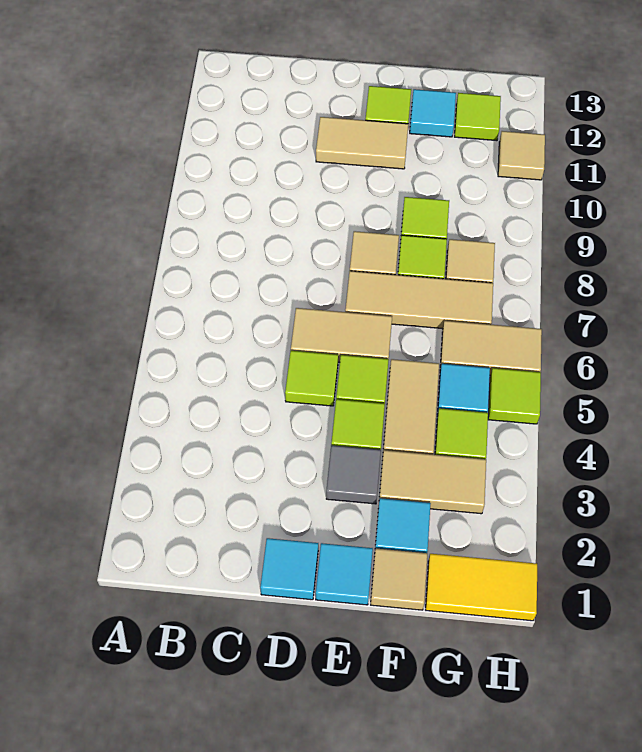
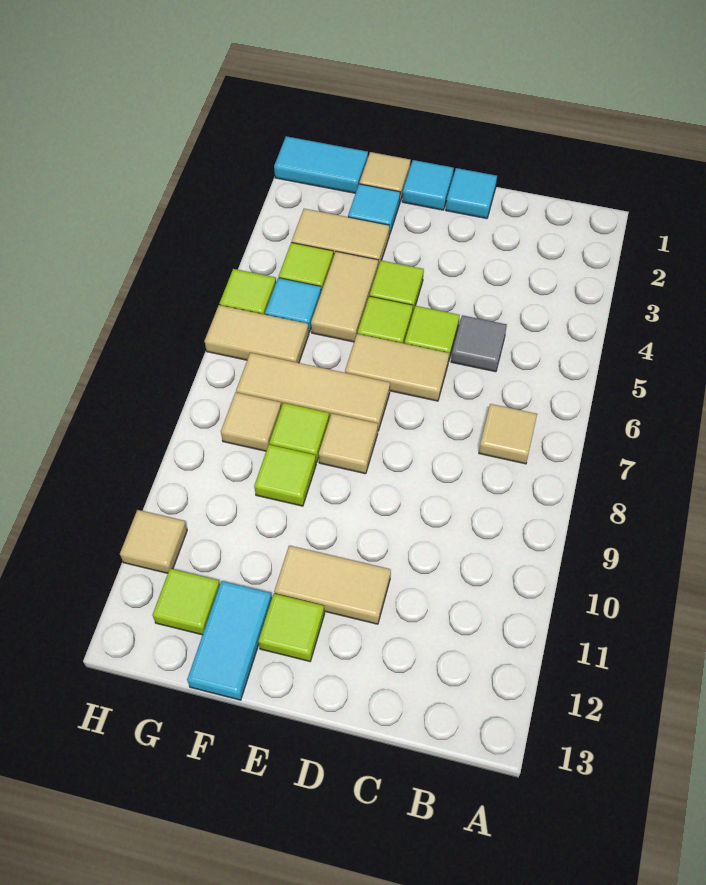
none -> tan tile B7 level 1
grey tile E3 level 1 -> grey tile C5 level 1
cyan tile F12 level 1 -> cyan tile F12:F13 level 1
yellow tile G1:H1 level 1 -> cyan tile G1:H1 level 1

